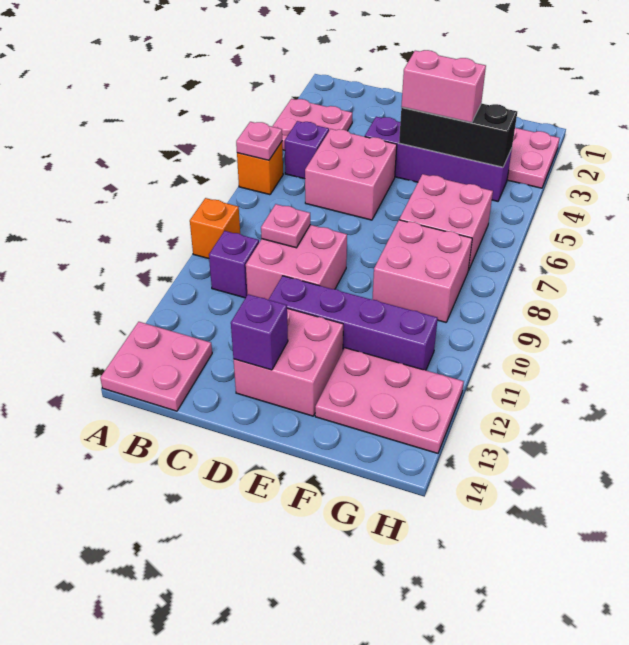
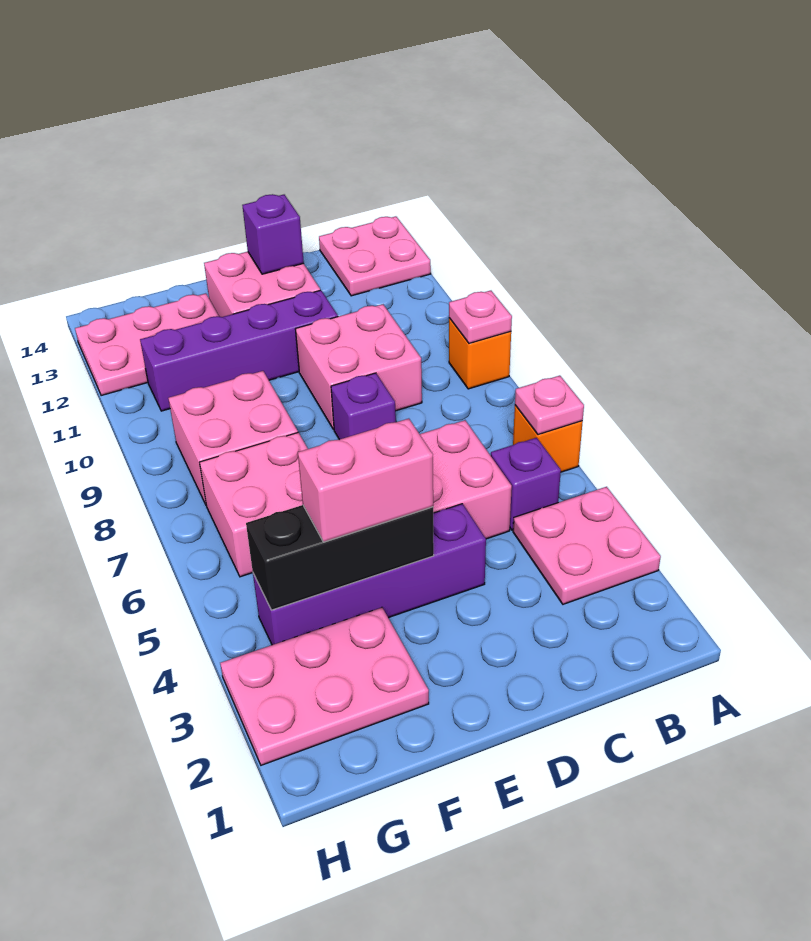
purple brick B10 level 1 -> purple brick D8 level 1
pink plate C9 level 2 -> pink plate A9 level 2

